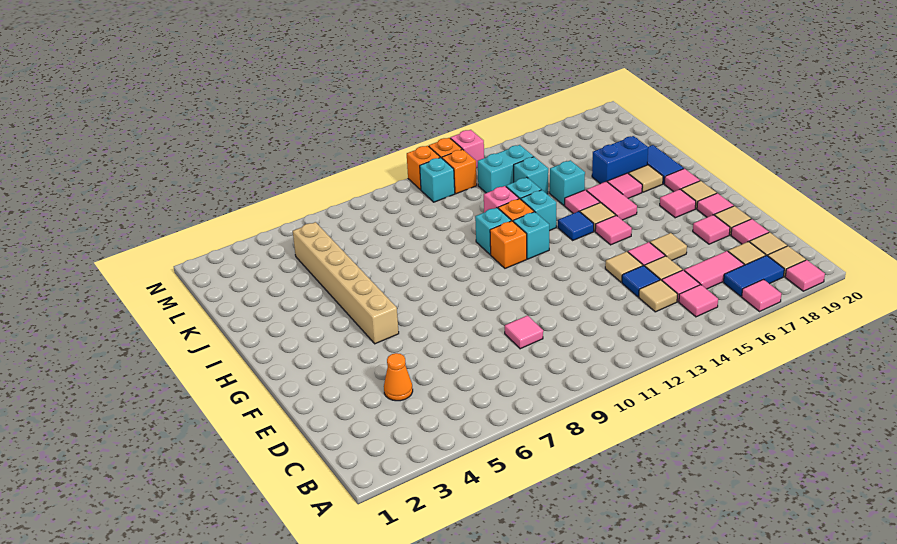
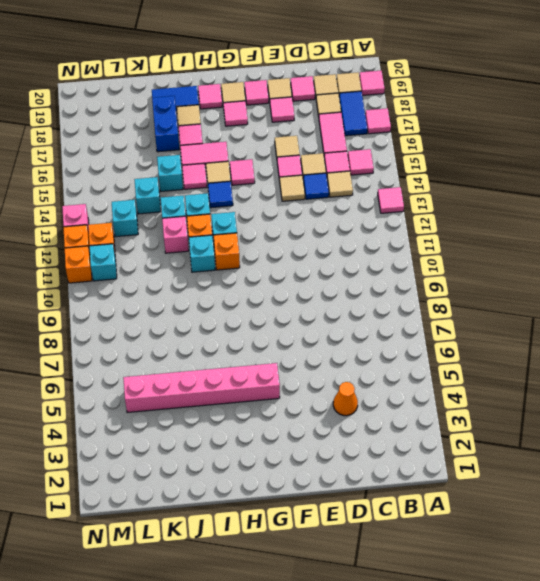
pink tile D9 level 1 -> pink tile A13 level 1
tan brick G5:L5 level 1 -> pink brick G5:L5 level 1
cyan brick L13:L14 level 1 -> cyan brick L13 level 1

